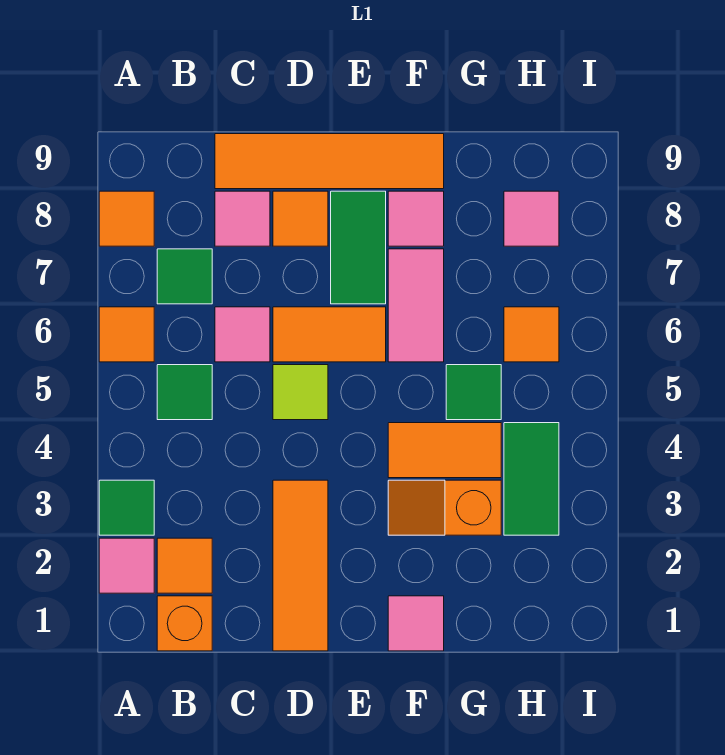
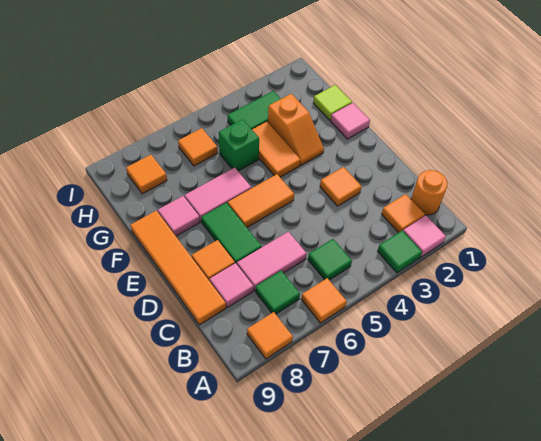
orange brick B1 level 1 -> orange round brick B1 level 1
pink tile C6 level 1 -> pink tile C6:C7 level 1
orange tile D1:D3 level 1 -> orange tile D3 level 1
lime tile D5 level 1 -> lime tile G1 level 1
orange tile D6:E6 level 1 -> orange tile E5:E6 level 1
green tile E7:E8 level 1 -> green tile D7:E7 level 1
green tile G5 level 1 -> green brick G5 level 1
pink tile H8 level 1 -> orange tile H8 level 1

